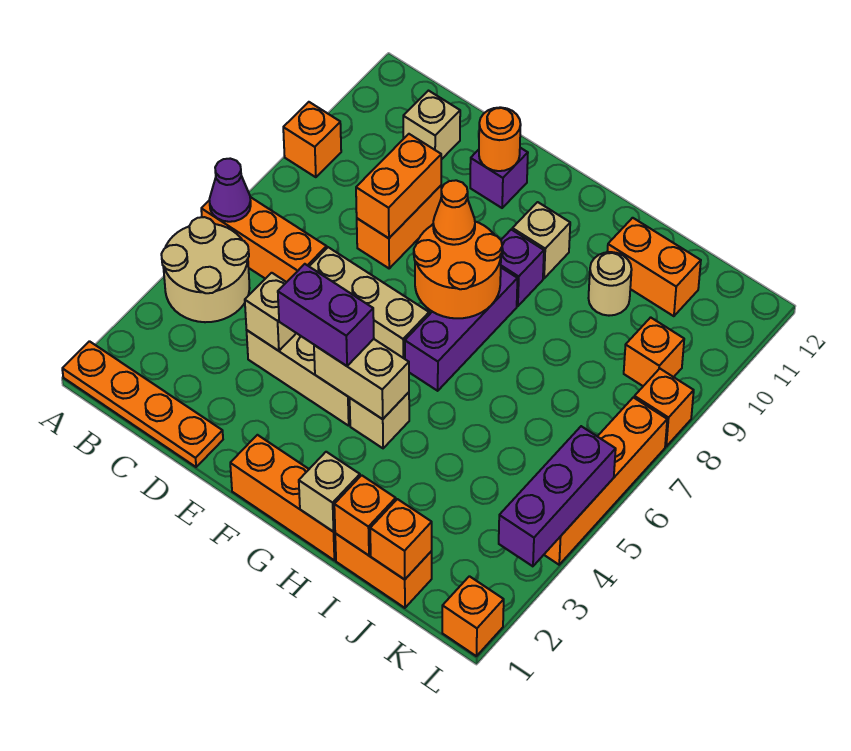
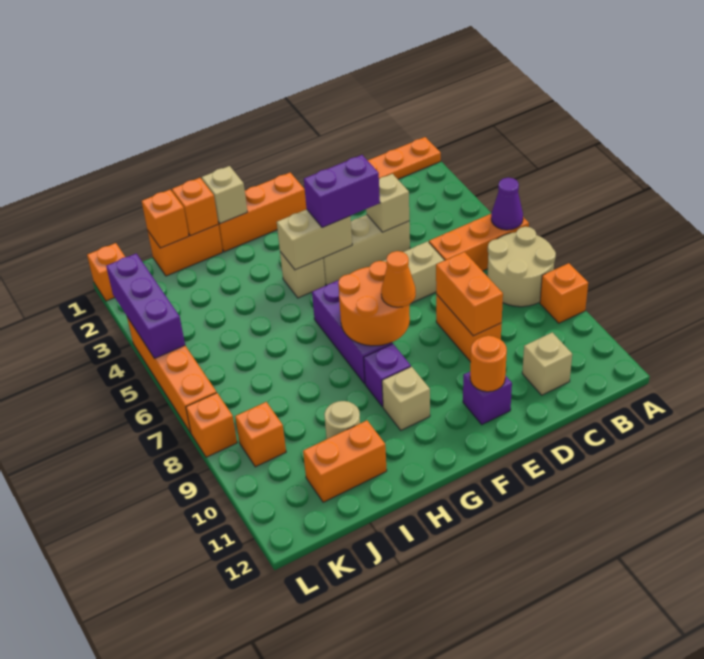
tan round brick A4:B5 level 1 -> tan round brick A7:B8 level 1

